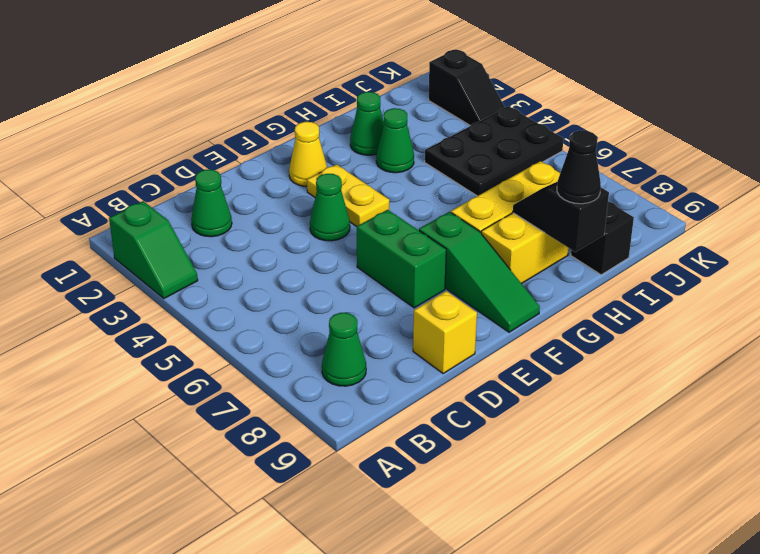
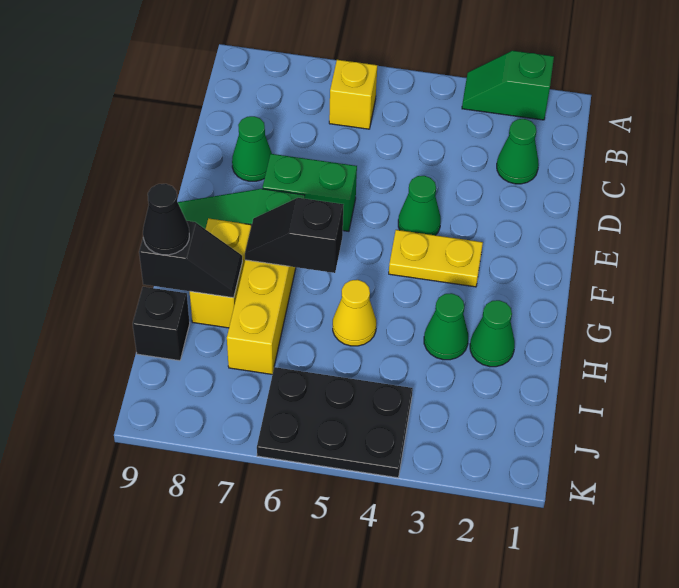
green cone B8 level 1 -> green cone D8 level 1
yellow brick D9 level 1 -> yellow brick B6 level 1
yellow cone F2 level 1 -> yellow cone H5 level 1
black plate I4:K5 level 1 -> black plate J4:K6 level 1
black slope K2:K3 level 1 top 2 -> black slope G6:G7 level 2 top 6

